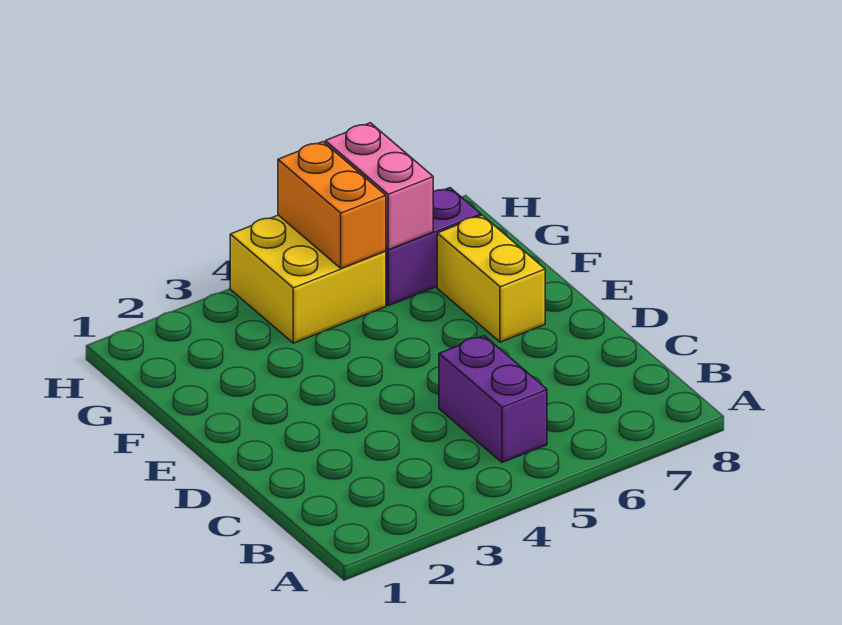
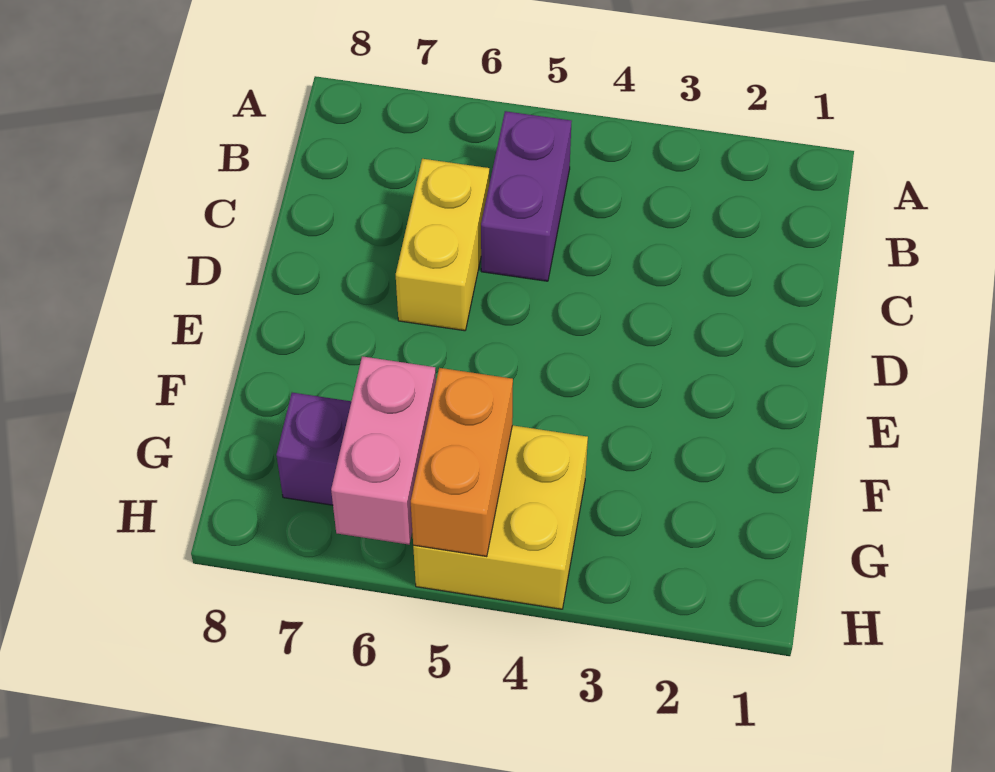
yellow brick E7:F7 level 1 -> yellow brick C6:D6 level 1

